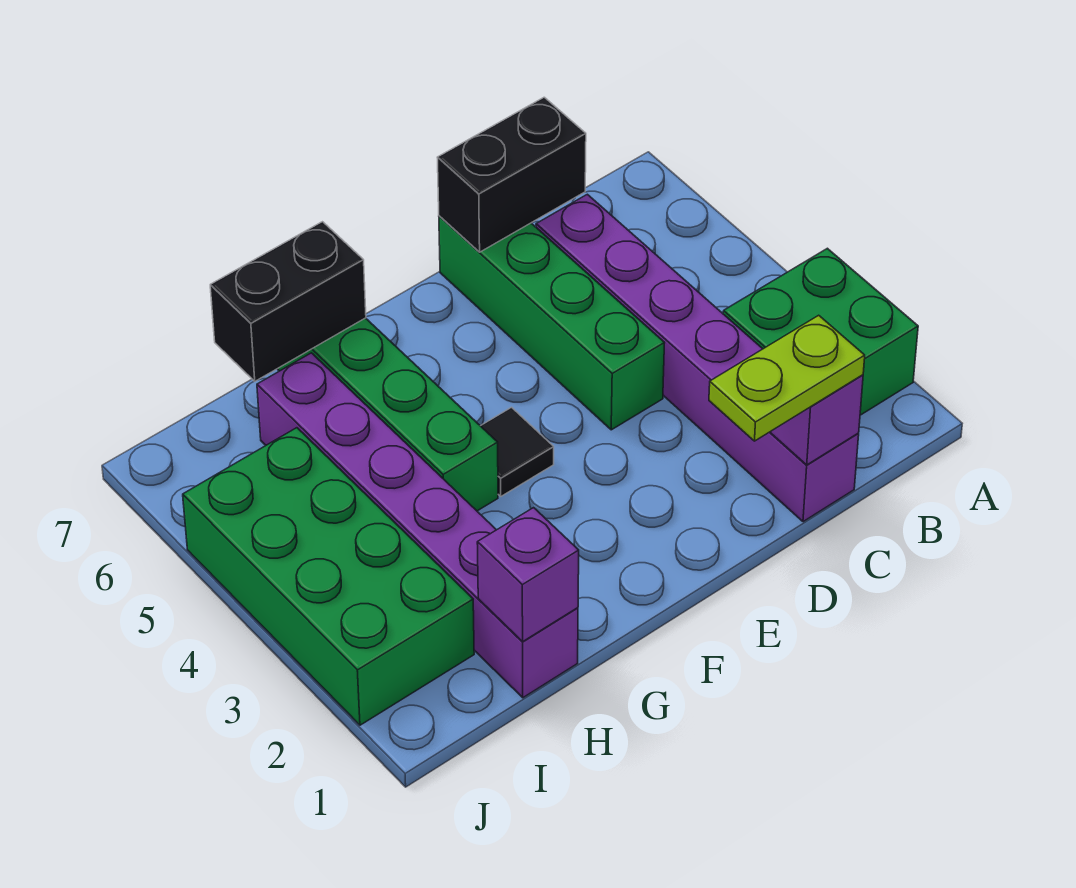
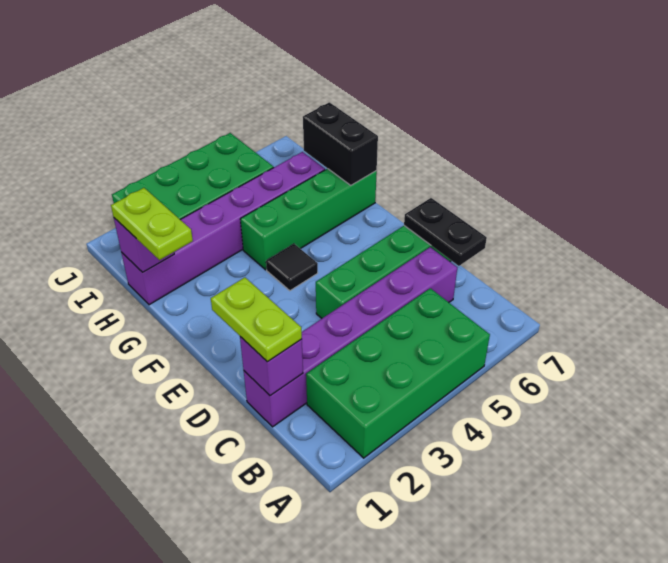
green brick A2:B3 level 1 -> green brick A2:B5 level 1
black brick C7:D7 level 2 -> black plate C7:D7 level 2
none -> lime plate G1:H1 level 3

